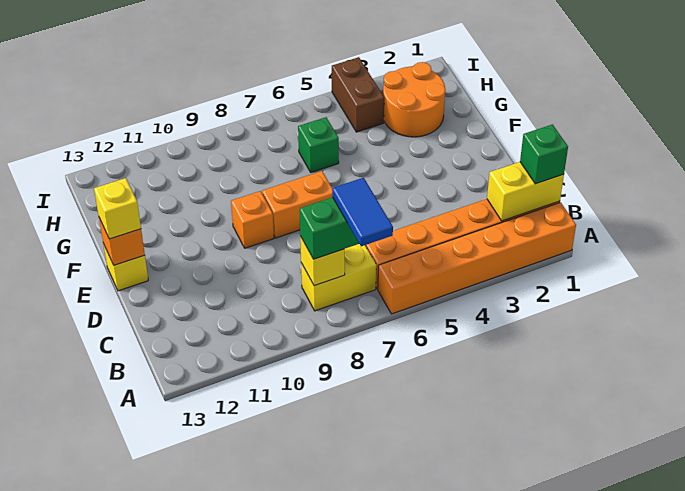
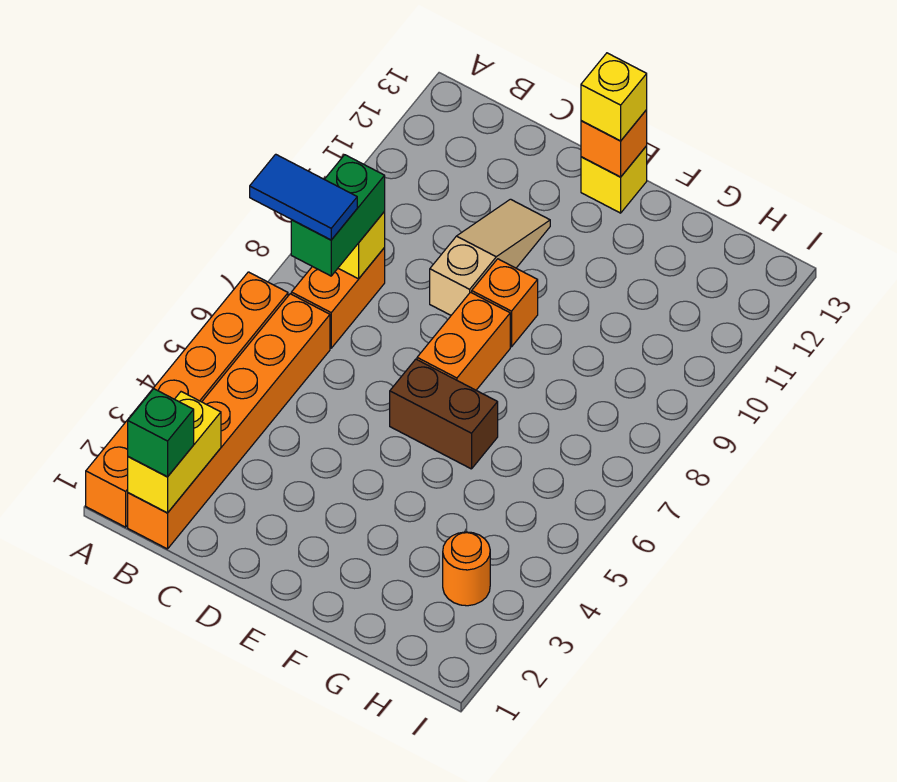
yellow brick B7:B8 level 1 -> orange brick B7:B8 level 1
none -> tan slope D9:D11 level 1 top 9
orange round brick G2:H3 level 1 -> orange round brick H3 level 1
green brick G6 level 1 -> none
brown brick H4:I4 level 1 -> brown brick E6:F6 level 1

